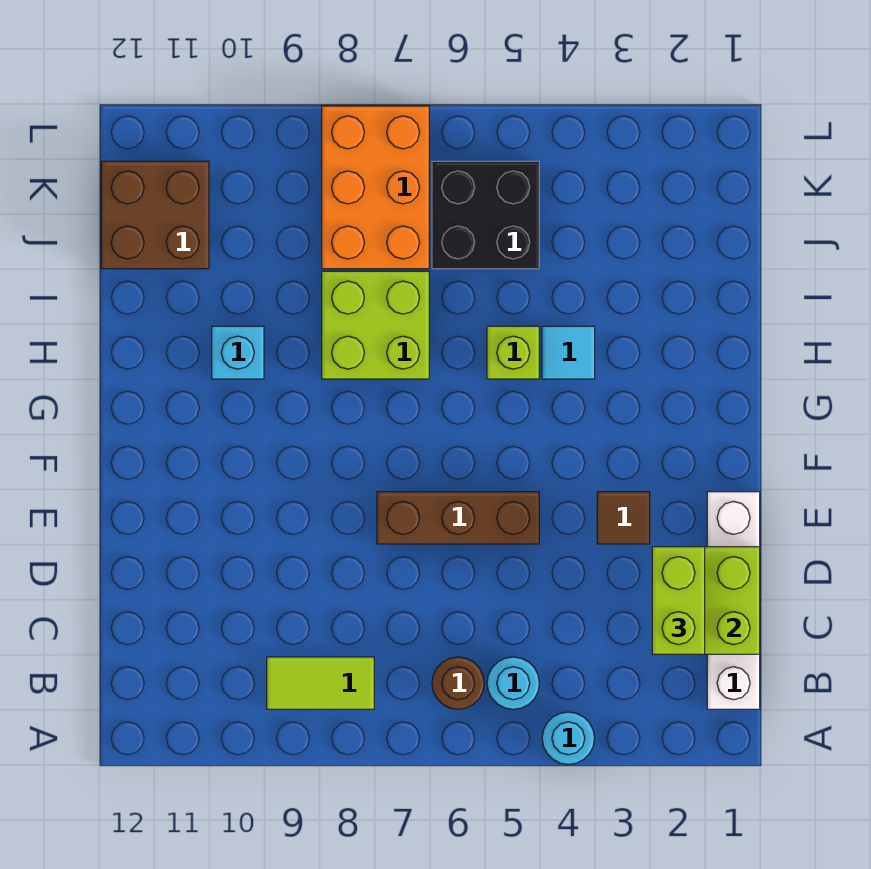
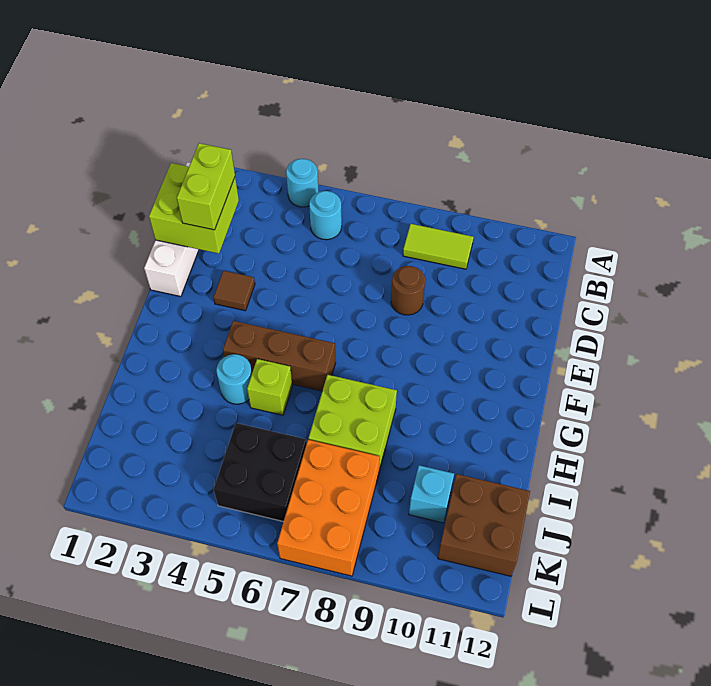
brown round brick B6 level 1 -> brown round brick D8 level 1
brown brick E5:E7 level 1 -> brown brick G4:G6 level 1
cyan tile H4 level 1 -> cyan round brick H4 level 1
cyan brick H10 level 1 -> cyan brick J10 level 1

